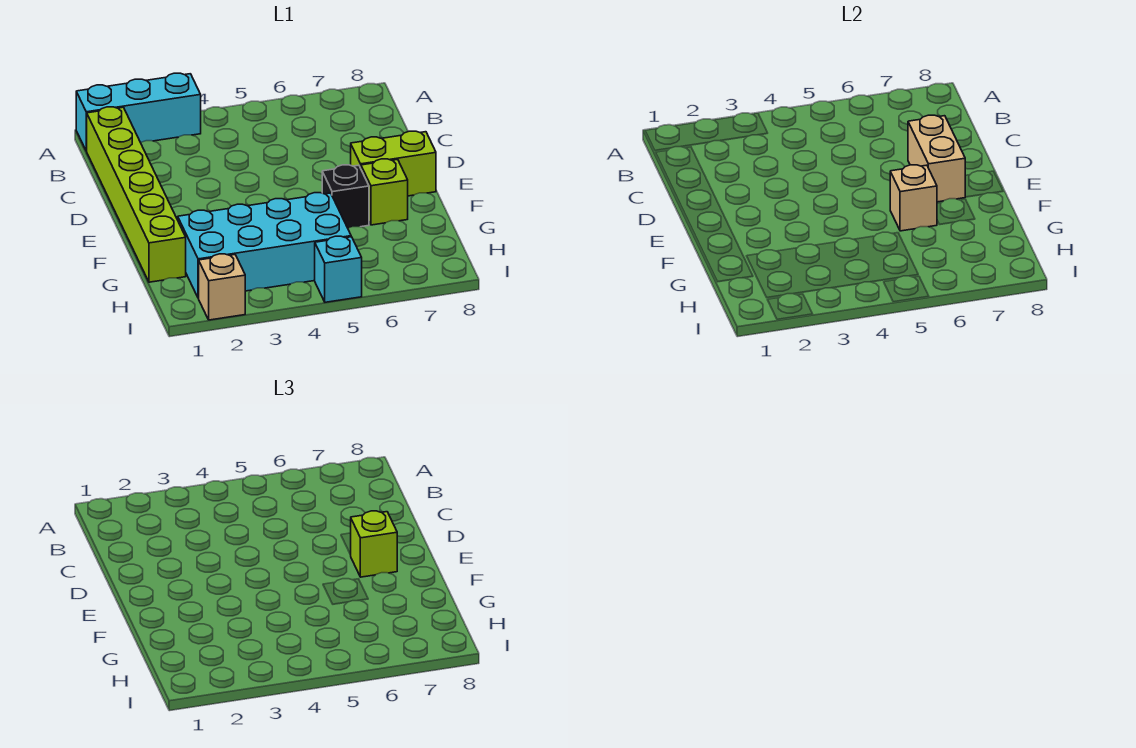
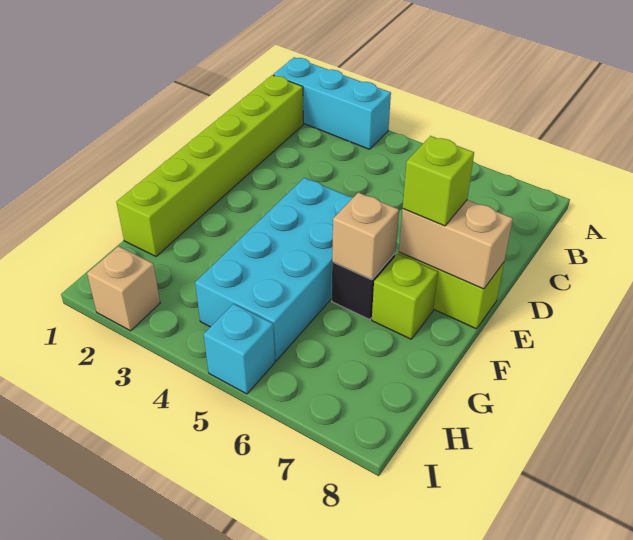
tan brick D7:E7 level 2 -> tan brick E7:E8 level 2
cyan brick G2:H5 level 1 -> cyan brick E4:H5 level 1

